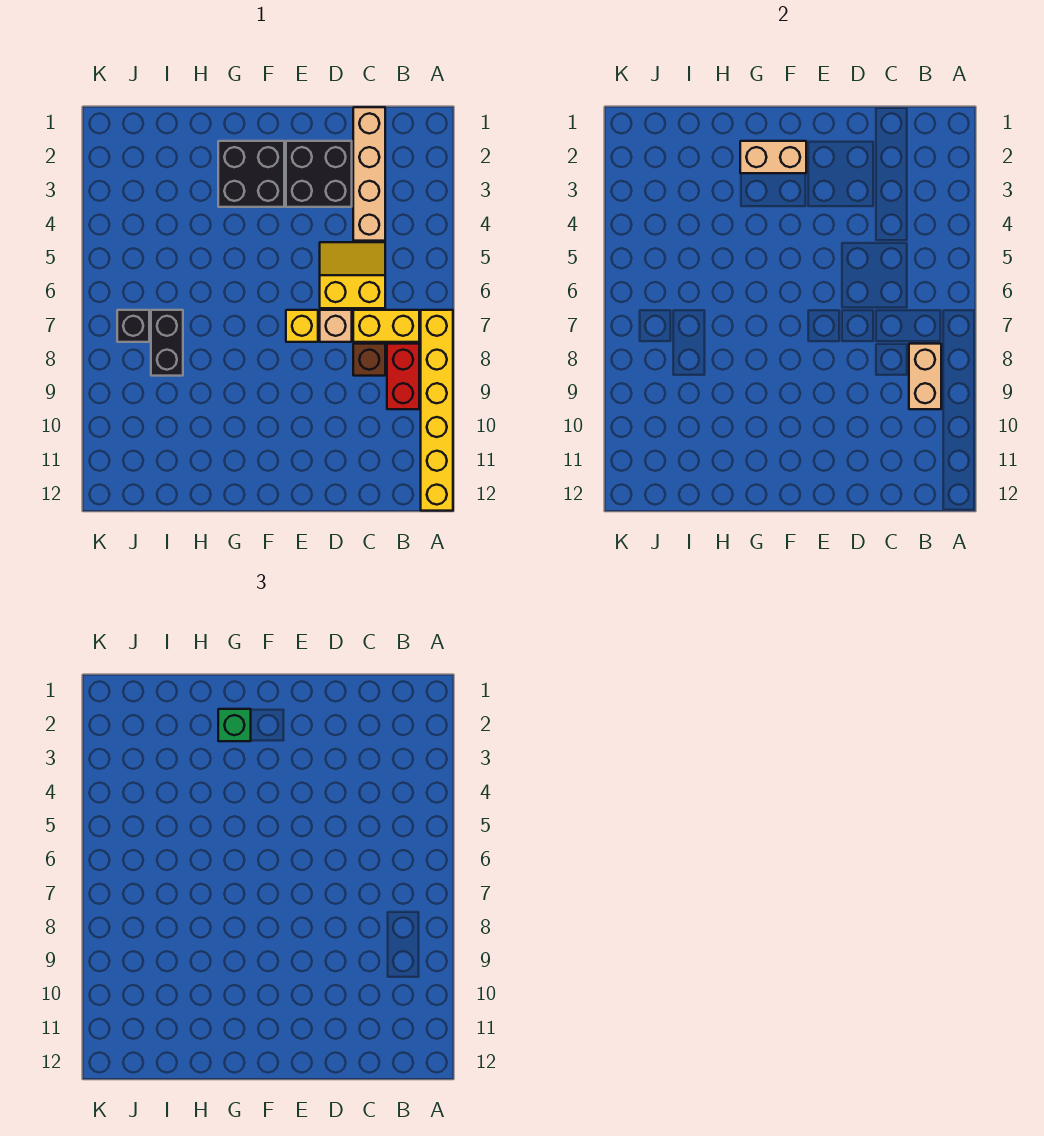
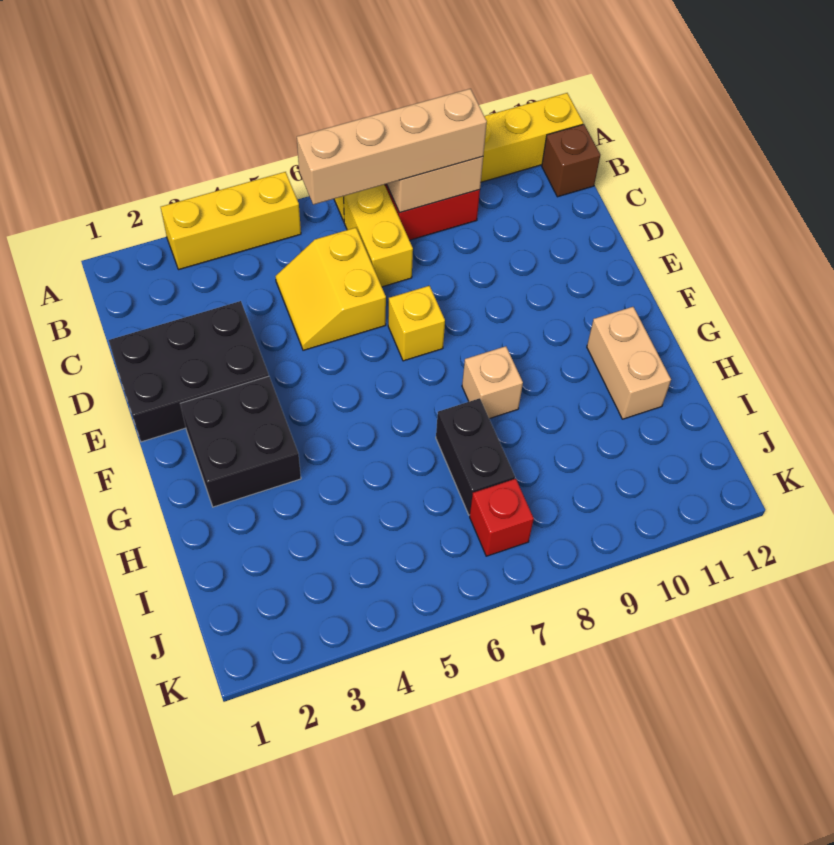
none -> yellow brick A3:A5 level 1
tan brick C1:C4 level 1 -> tan brick B6:B9 level 3
brown brick C8 level 1 -> brown brick B12 level 1
black brick D2:E3 level 1 -> black brick D1:E3 level 1
tan brick D7 level 1 -> tan brick G8 level 1
tan brick F2:G2 level 2 -> tan brick G11:H11 level 1
green brick G2 level 3 -> none
black brick I7:I8 level 1 -> black brick H7:I7 level 1
black brick J7 level 1 -> red brick J7 level 1

